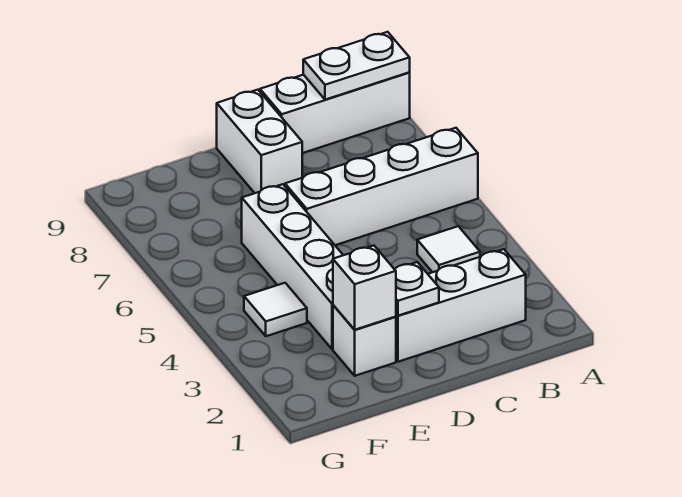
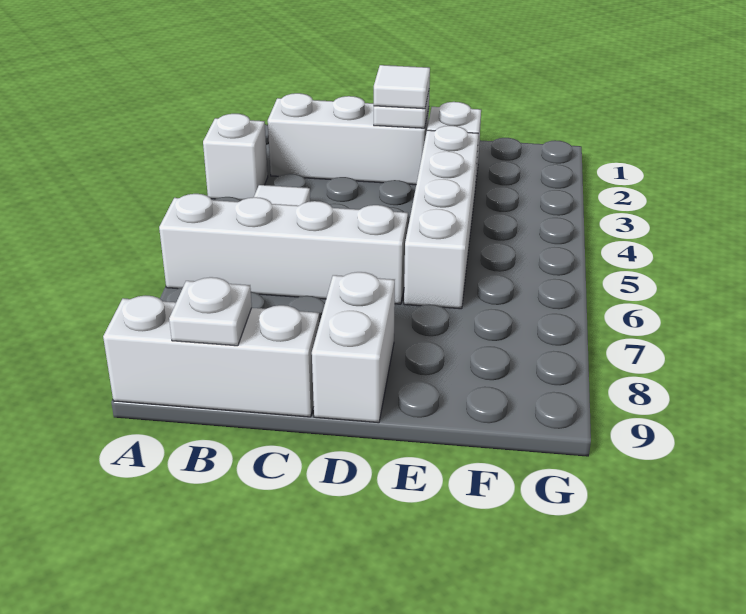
white plate A9:B9 level 2 -> white plate B9 level 2
white brick E2 level 2 -> white brick A3 level 1
white tile F4 level 1 -> white tile D2 level 3

